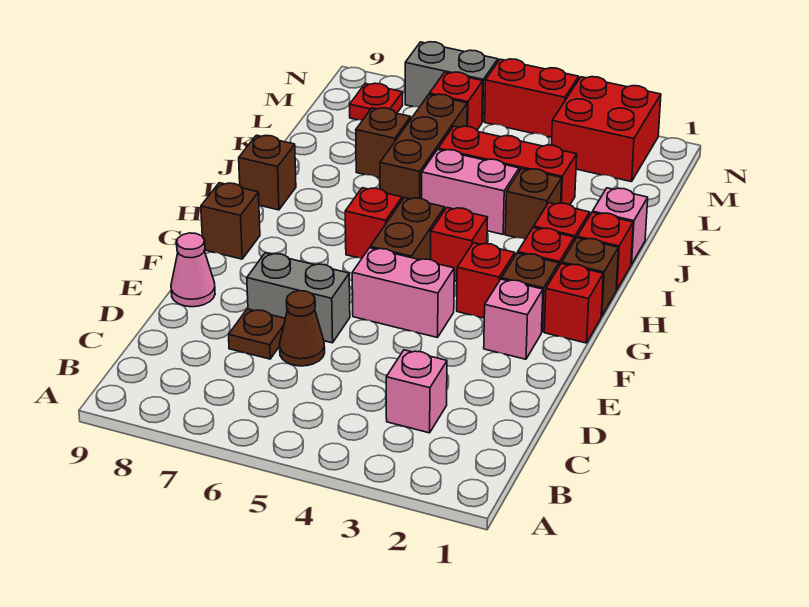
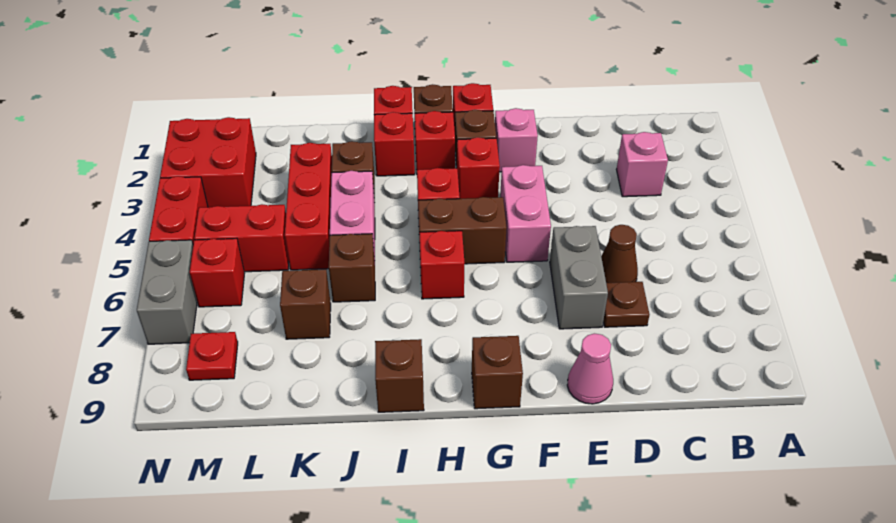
pink brick J1 level 1 -> none
brown brick J6:L6 level 1 -> brown brick J6 level 1
none -> red brick L5:M5 level 1

